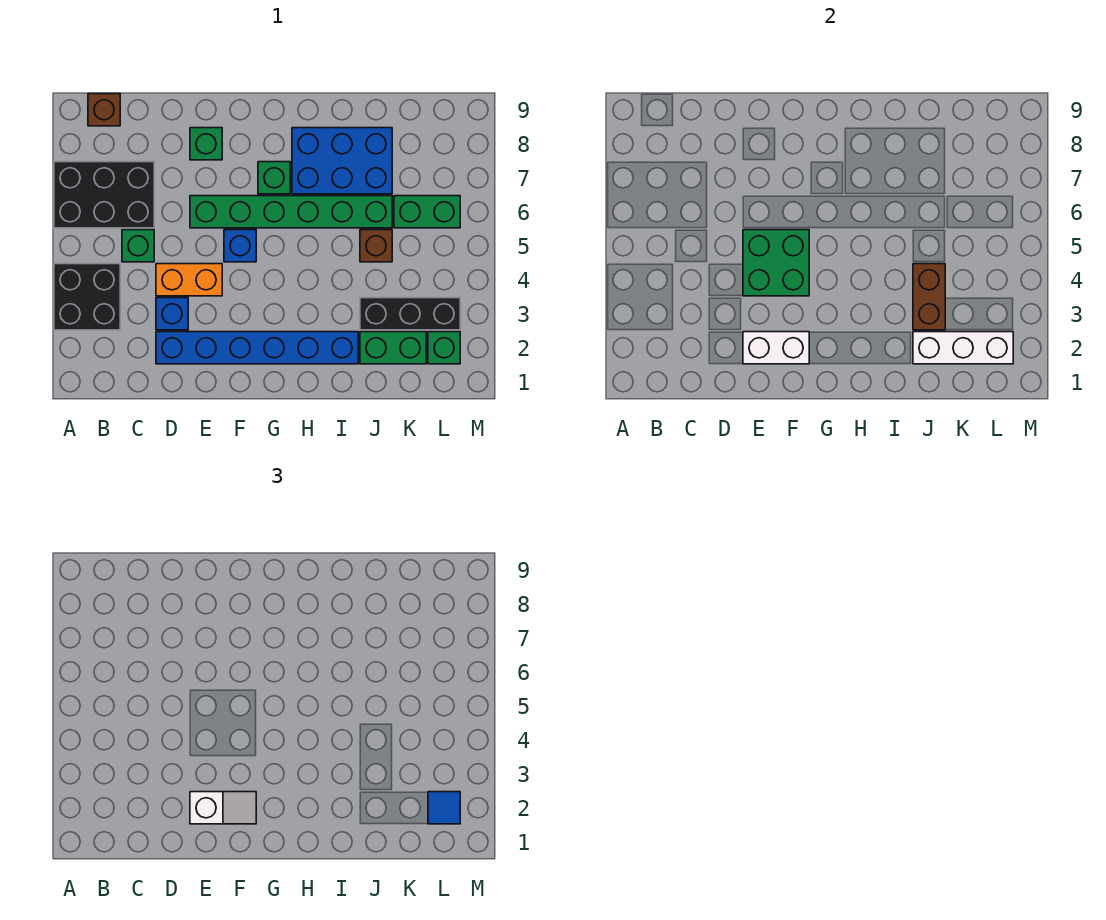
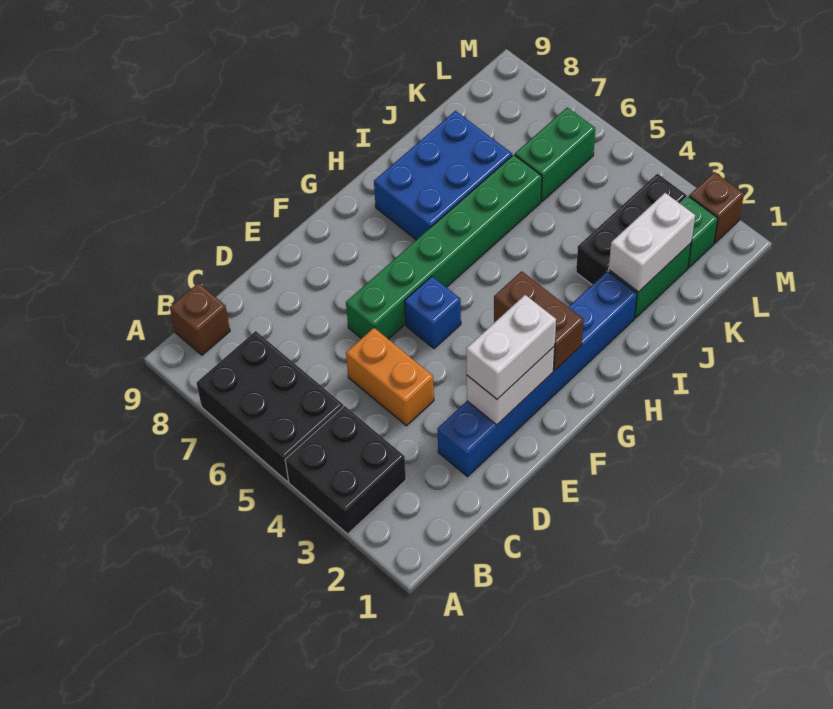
black brick A6:C7 level 1 -> black brick A5:B7 level 1
green brick C5 level 1 -> none
blue brick D3 level 1 -> none
orange brick D4:E4 level 1 -> orange brick D4:D5 level 1
white slope E2:F2 level 3 top E -> white brick E2:F2 level 3
green brick E4:F5 level 2 -> none
green brick E8 level 1 -> none
green brick G7 level 1 -> none
white brick J2:L2 level 2 -> white brick J2:K2 level 2
brown brick J3:J4 level 2 -> brown brick G2:G3 level 2
brown brick J5 level 1 -> brown brick M2 level 1
blue tile L2 level 3 -> none

